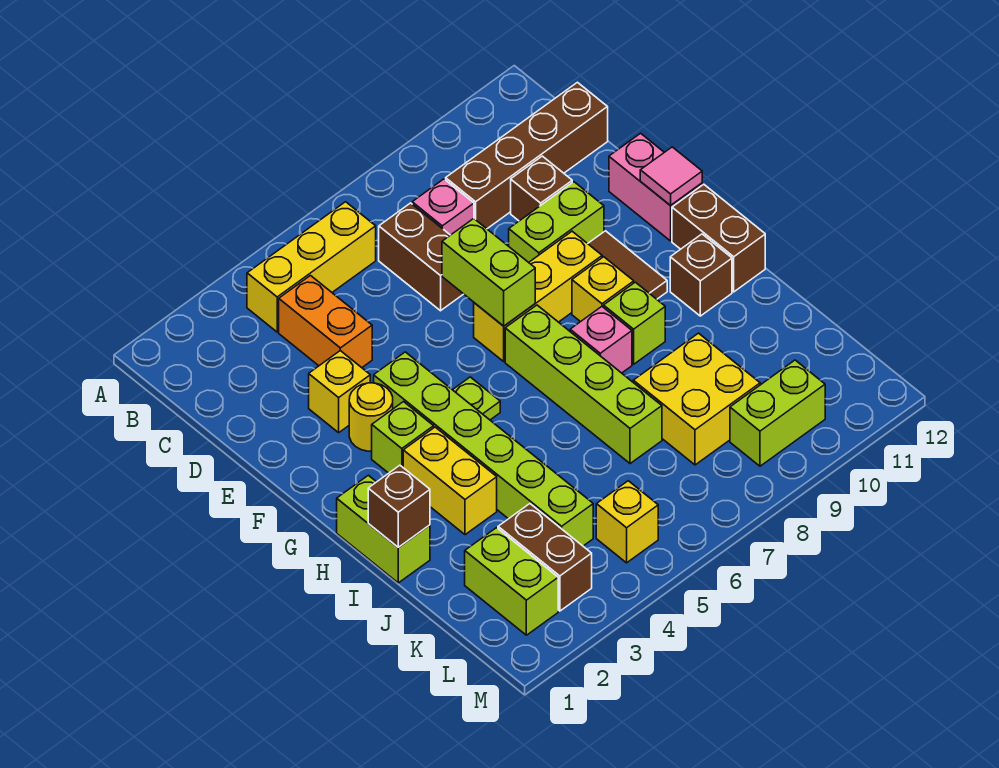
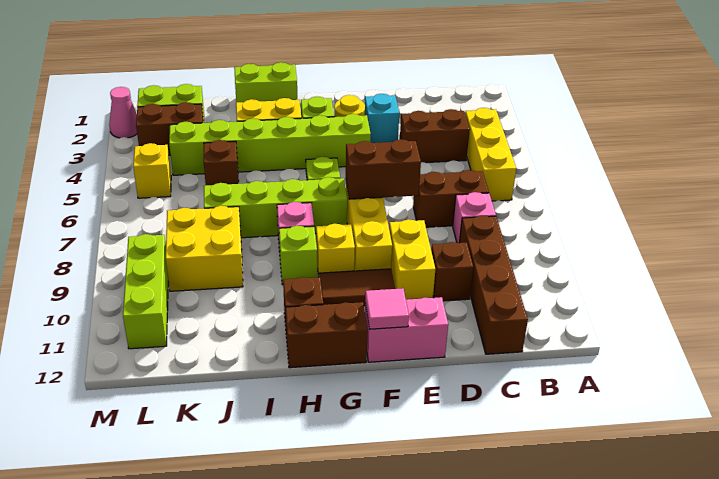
orange brick C4:D4 level 1 -> brown brick C4:D4 level 1
yellow brick E3 level 1 -> cyan brick E3 level 1
lime brick E7:F7 level 2 -> brown brick E7:F7 level 2
lime brick E9:E10 level 1 -> yellow brick E9:E10 level 1
brown brick I1 level 2 -> brown brick J5 level 1
lime brick L9:L10 level 1 -> lime brick L9:L11 level 1
none -> pink cone M2 level 1

